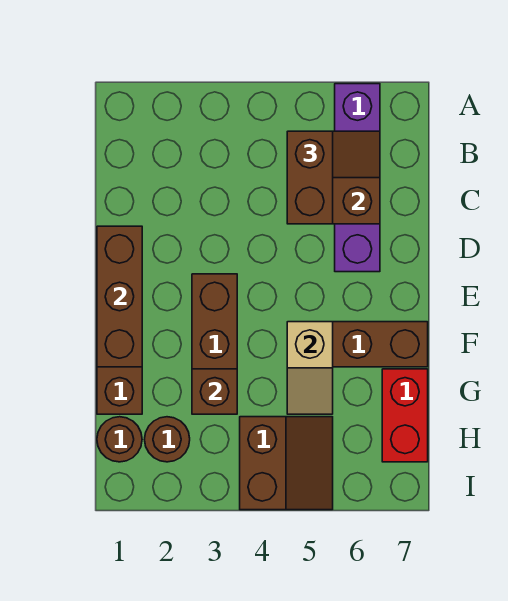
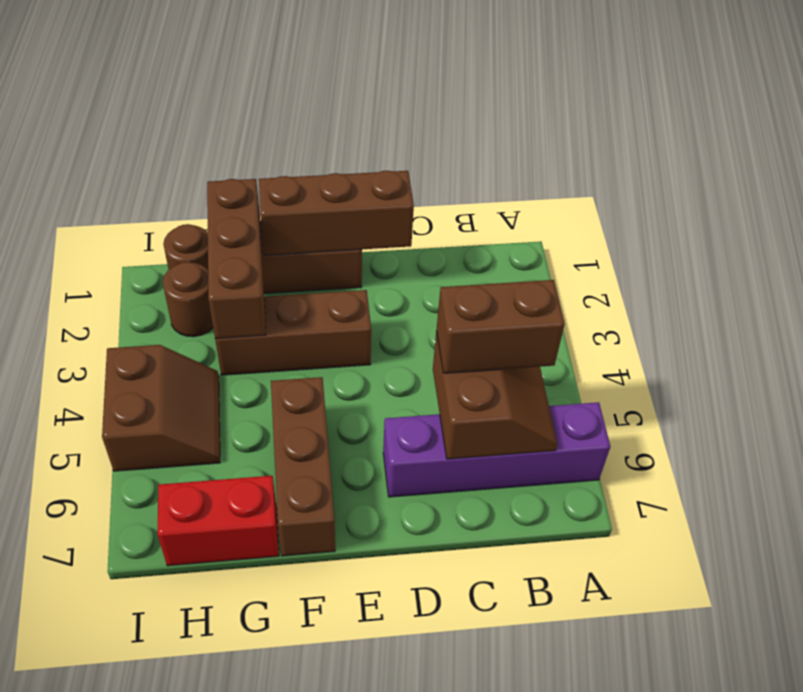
tan slope F5:G5 level 2 top F -> none
brown brick G3 level 2 -> brown brick G1:G3 level 2
brown slope H4:I5 level 1 top 4 -> brown slope H4:I5 level 1 top I

